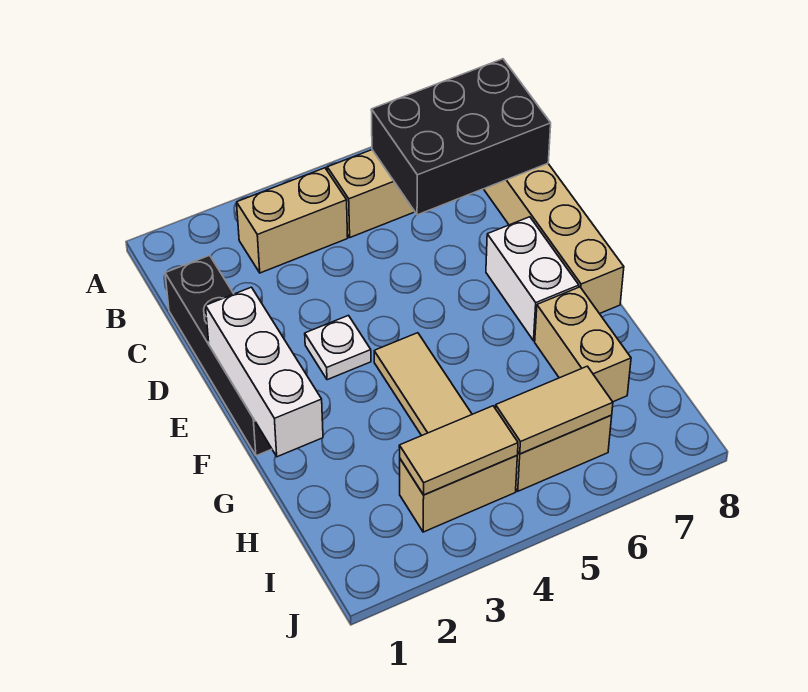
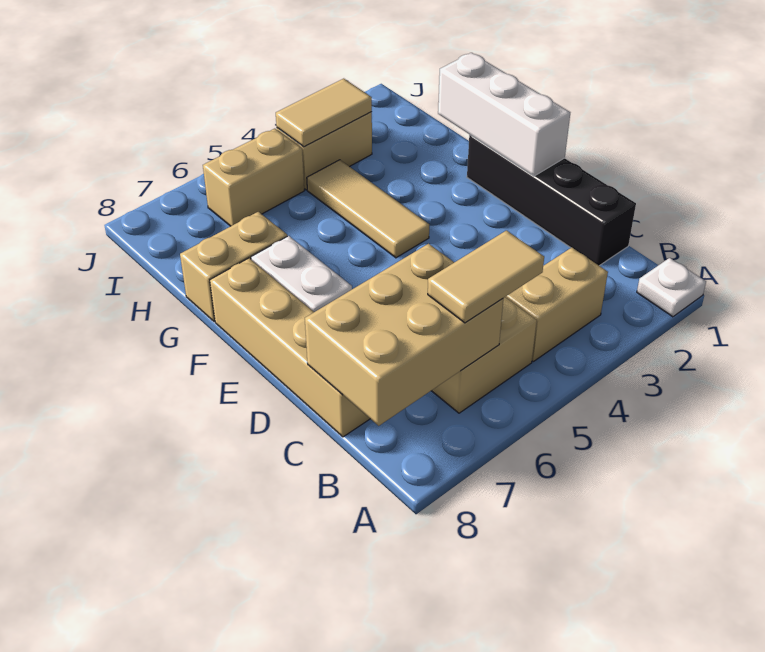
black brick B6:C8 level 2 -> tan brick B6:C8 level 2
white plate E3 level 1 -> white plate A1 level 1
tan brick G7:H7 level 1 -> tan brick G7:G8 level 1
tan tile I5:I6 level 2 -> tan tile B5:B6 level 3

